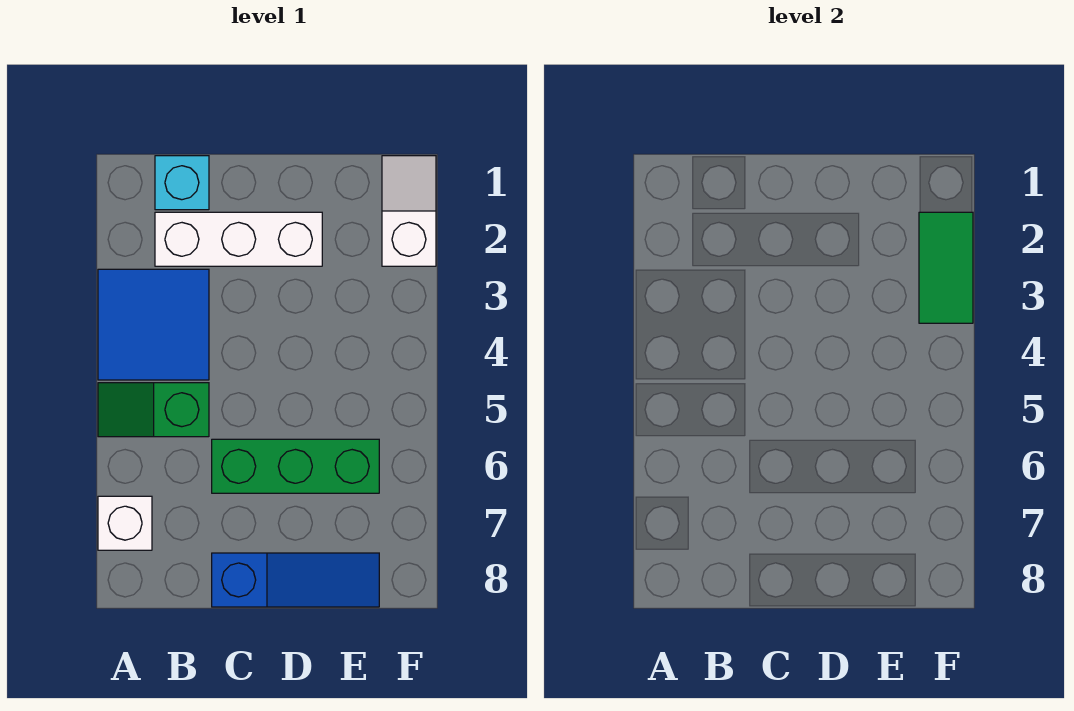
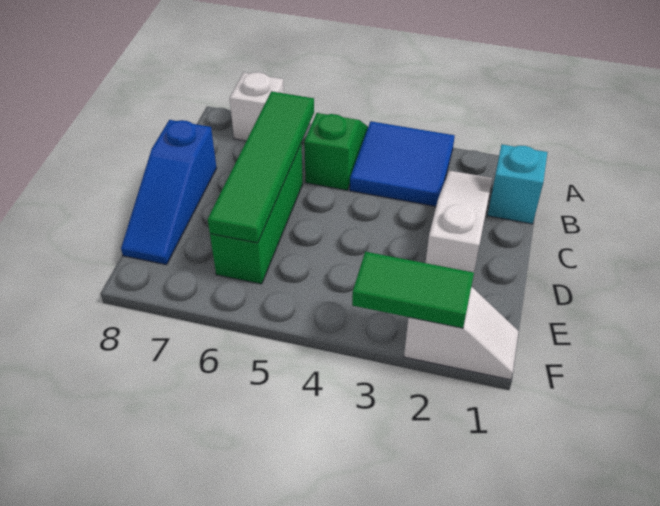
white brick B2:D2 level 1 -> white slope B2:D2 level 1 top D
none -> green tile B6:E6 level 2

